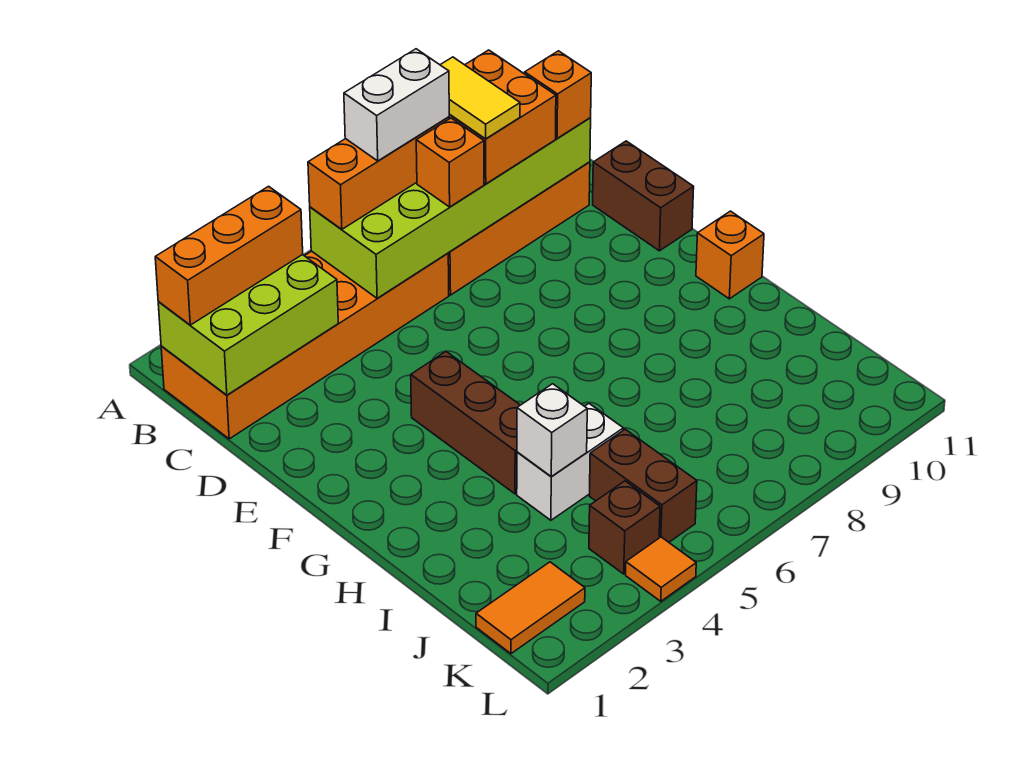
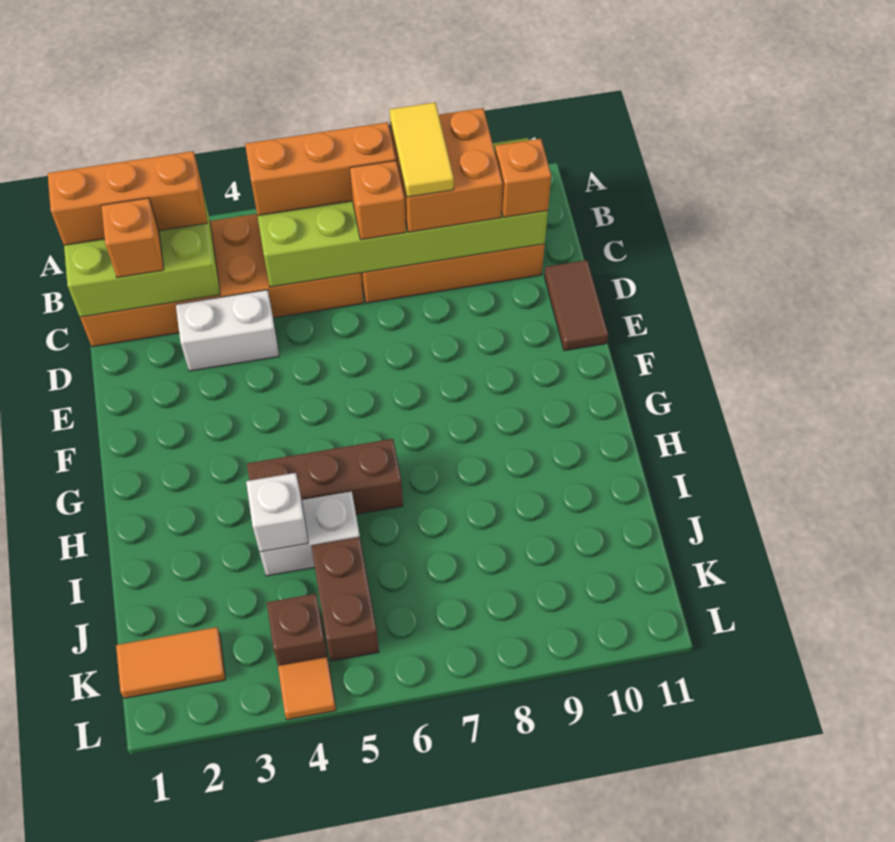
white brick B6:B7 level 4 -> white brick D3:D4 level 1
brown brick D11:E11 level 1 -> brown tile D11:E11 level 1
brown brick F4:H4 level 1 -> brown brick H4:H6 level 1
orange brick G11 level 1 -> orange brick C2 level 3

